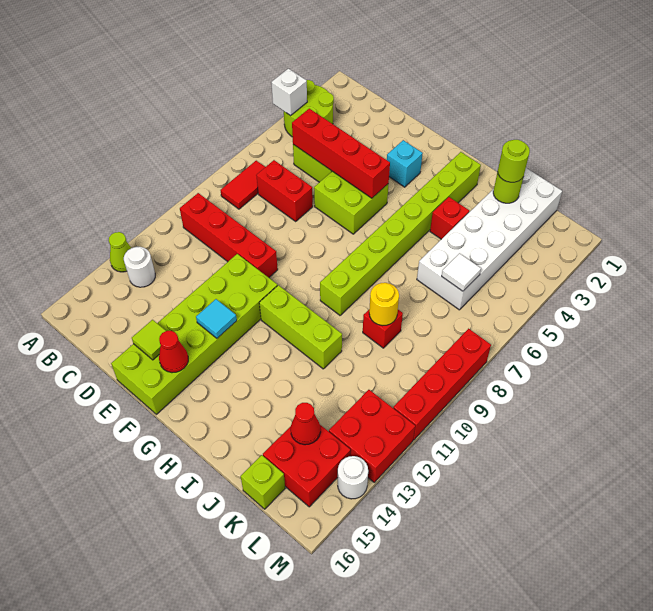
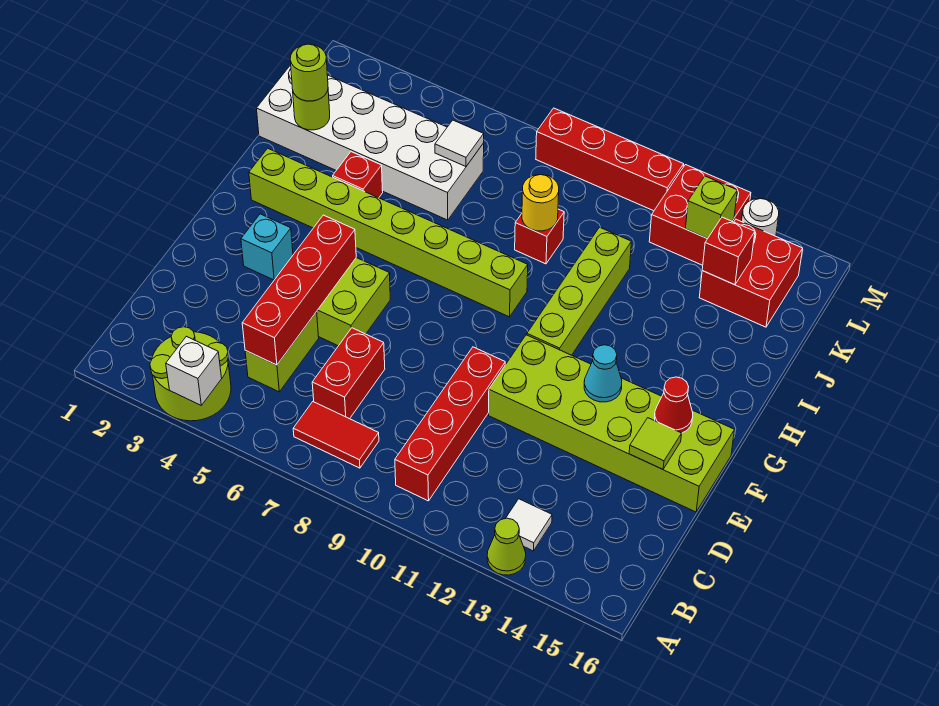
white round brick B13 level 1 -> white tile B13 level 1
cyan tile F13 level 2 -> cyan cone F13 level 2
lime brick G11:I11 level 1 -> lime brick G11:J11 level 1
red cone K14 level 2 -> red brick K14 level 2
lime brick K16 level 1 -> lime brick L13 level 2

